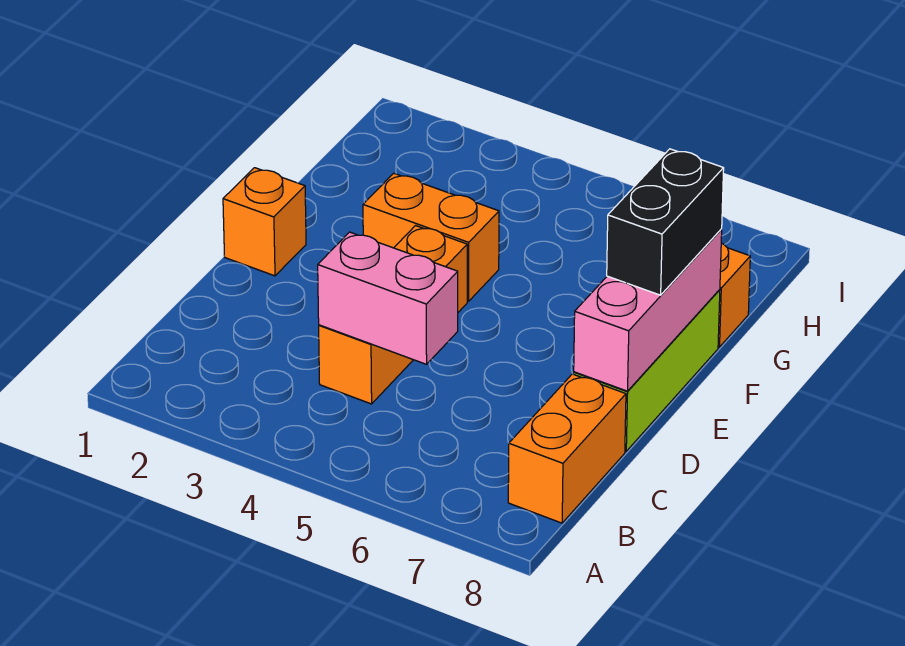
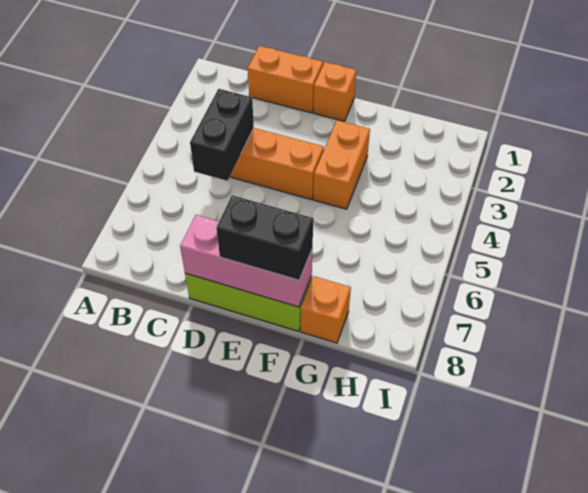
orange brick B8:C8 level 1 -> orange brick C1:D1 level 1
pink brick C4:C5 level 2 -> black brick C4:C5 level 2

